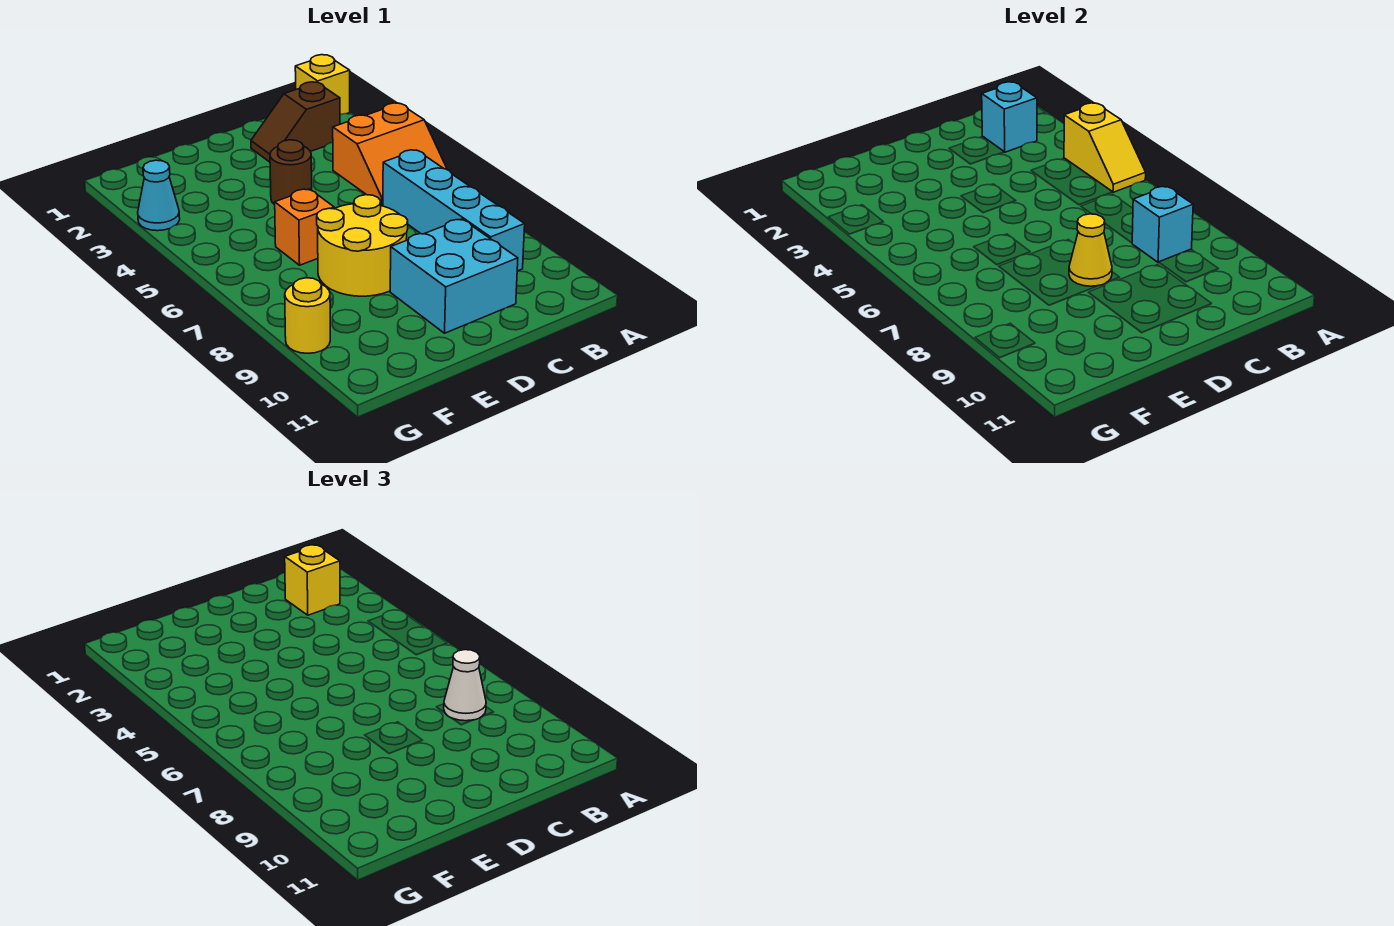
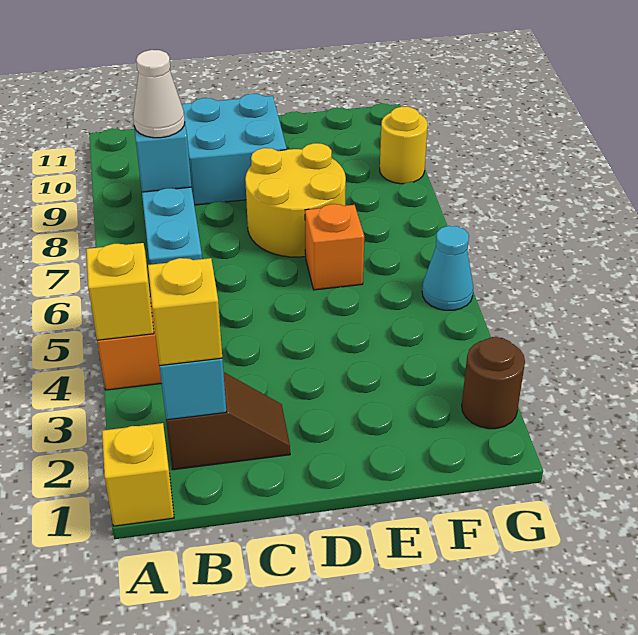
brown round brick D4 level 1 -> brown round brick G2 level 1
yellow cone D8 level 2 -> none
cyan cone G3 level 1 -> cyan cone G5 level 1

